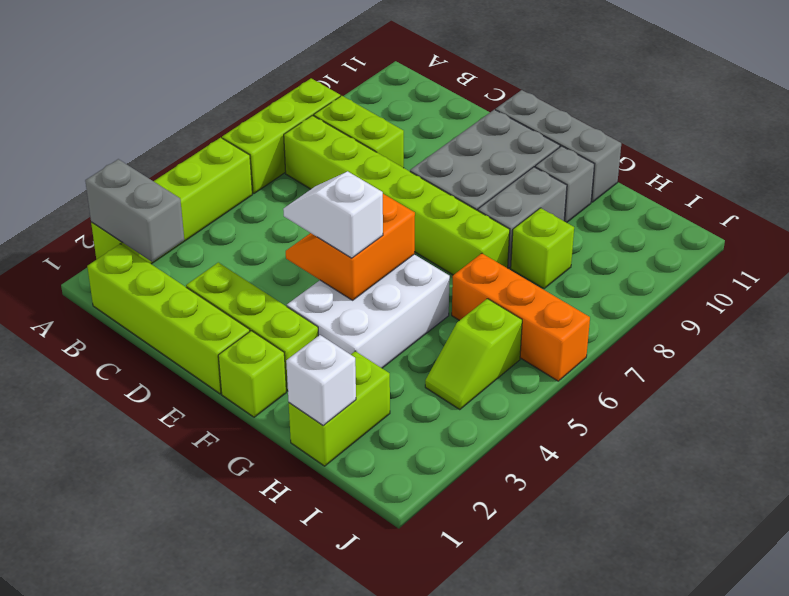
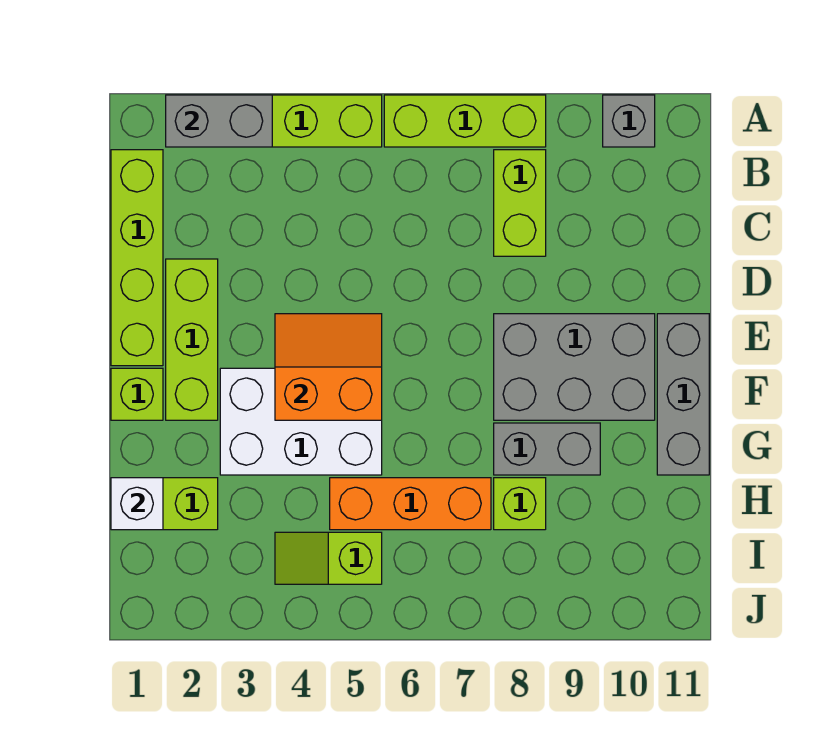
grey brick A2:B2 level 2 -> grey brick A2:A3 level 2
lime brick B7:G7 level 1 -> none
white slope E4:F4 level 3 top F -> none
grey brick G10 level 1 -> grey brick A10 level 1
orange brick H6:J6 level 1 -> orange brick H5:H7 level 1

